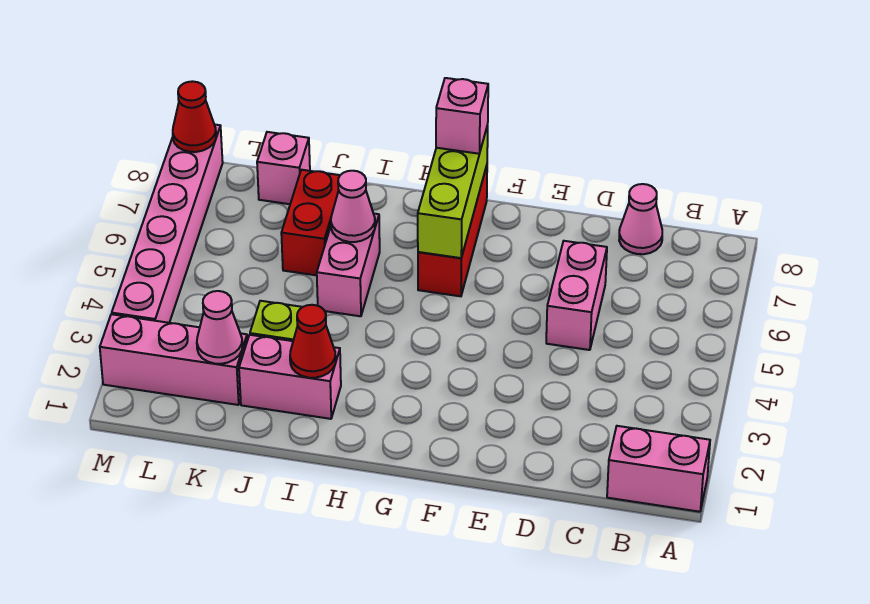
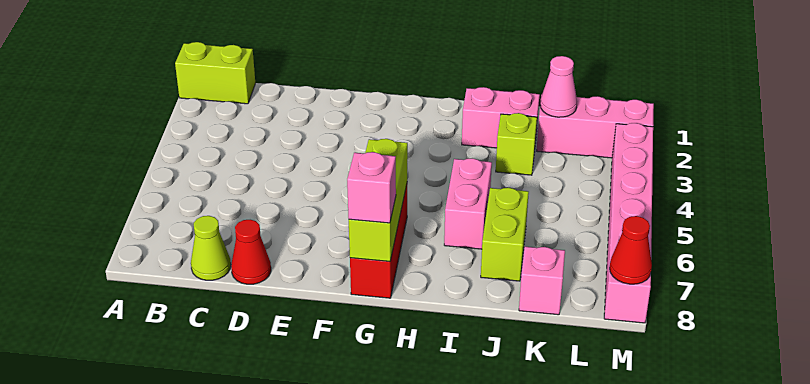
pink brick A1:B1 level 1 -> lime brick A1:B1 level 1
pink cone C8 level 1 -> lime cone C8 level 1
pink brick D5:D6 level 1 -> none
red cone I2 level 2 -> red cone D8 level 1
pink cone I6 level 2 -> none
red brick J6:J7 level 1 -> lime brick J6:J7 level 1

